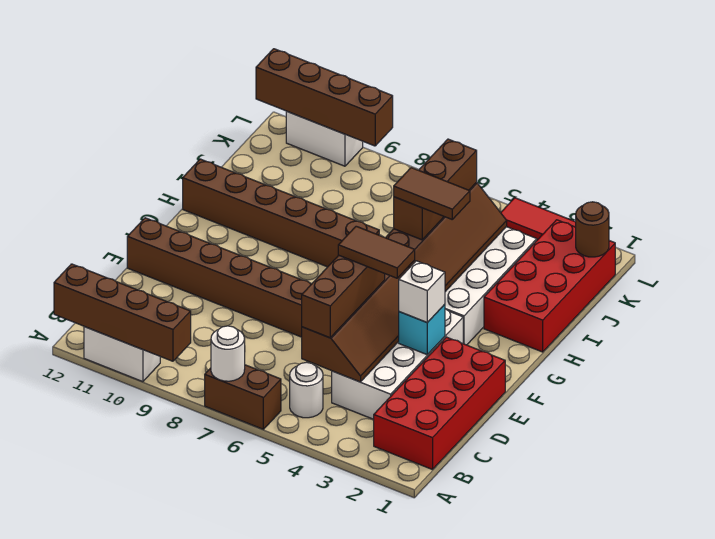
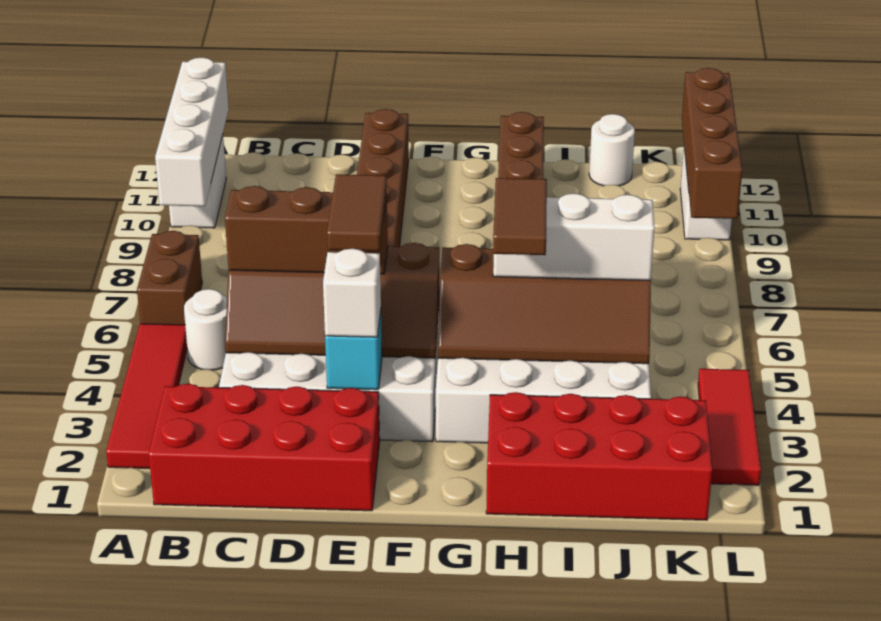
none -> red tile A2:A5 level 1
white round brick A7 level 2 -> white round brick J12 level 1
brown brick A9:A12 level 2 -> white brick A9:A12 level 2
brown brick H5:J5 level 3 -> white brick H5:J5 level 3
brown round brick K1 level 2 -> none

